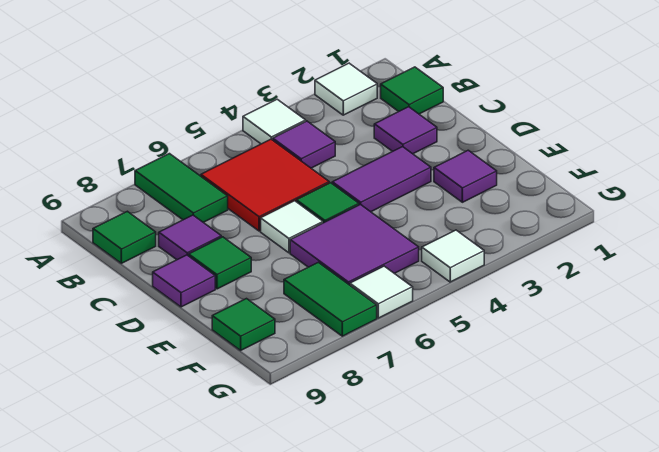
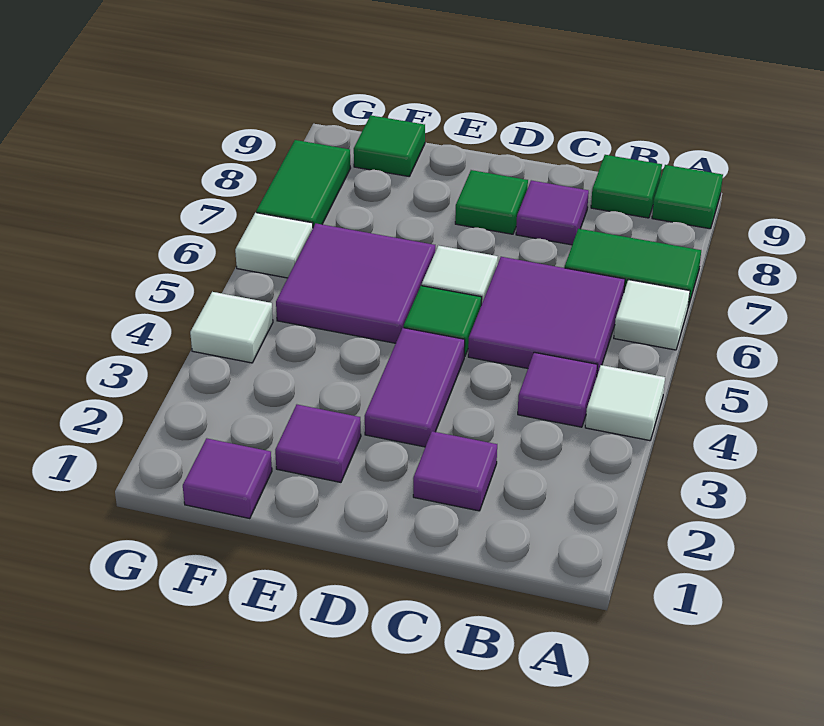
white tile A2 level 1 -> white tile A6 level 1
green tile B1 level 1 -> green tile A9 level 1
red tile B5:C6 level 1 -> purple tile B5:C6 level 1
purple tile D9 level 1 -> purple tile F1 level 1
green tile F7:G7 level 1 -> green tile G7:G8 level 1

